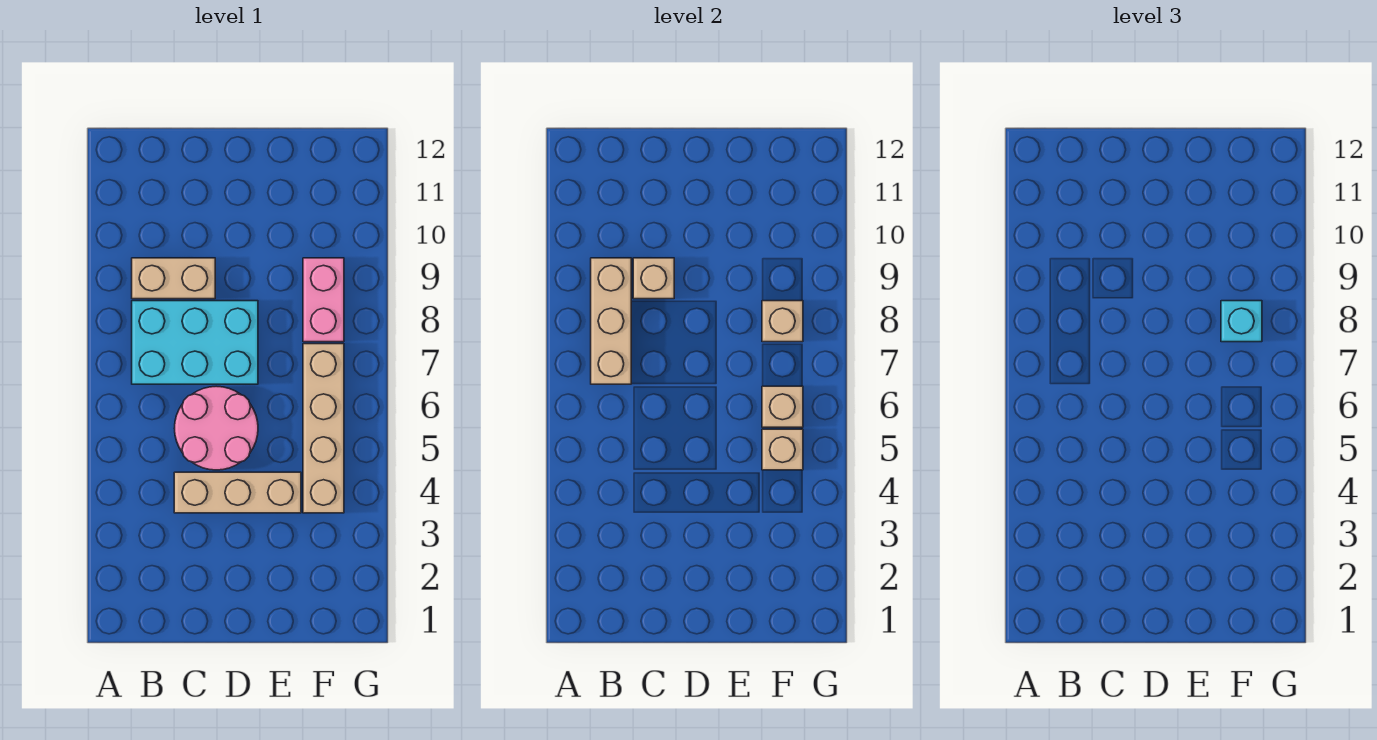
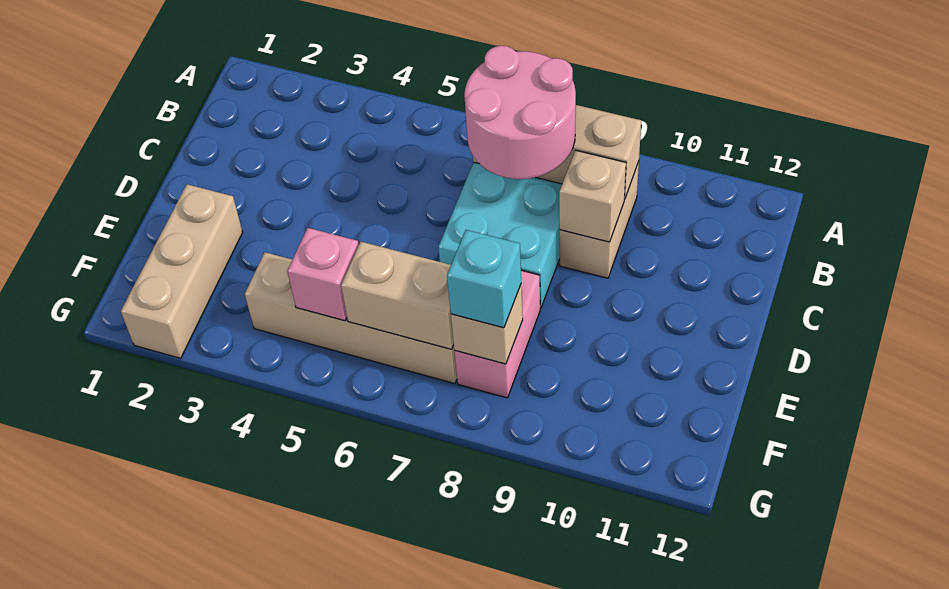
tan brick C4:E4 level 1 -> tan brick E2:G2 level 1
pink round brick C5:D6 level 1 -> pink round brick B7:C8 level 3
tan brick F5 level 2 -> pink brick F5 level 2
tan brick F6 level 2 -> tan brick F6:F7 level 2
pink brick F8:F9 level 1 -> pink brick E8:F8 level 1

